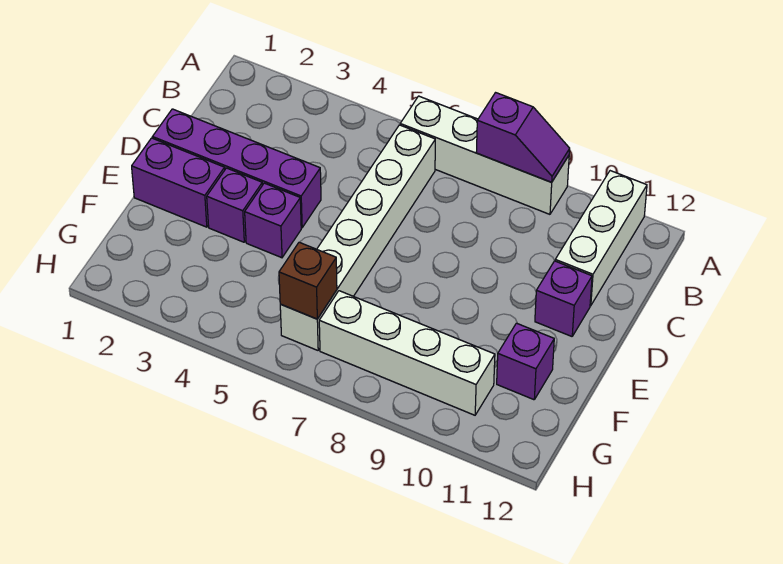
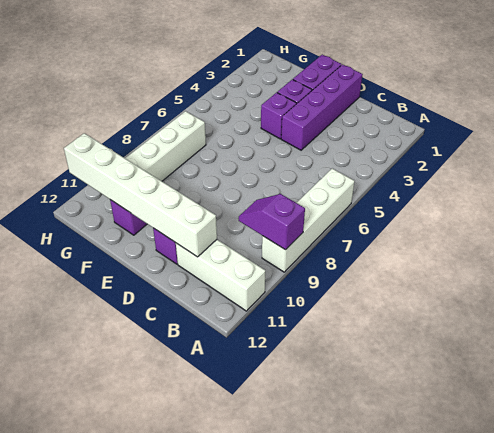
purple slope A8:A9 level 2 top 8 -> purple slope A9:B9 level 2 top A
white brick B6:G6 level 1 -> white brick C11:H11 level 2
brown brick G6 level 2 -> none

